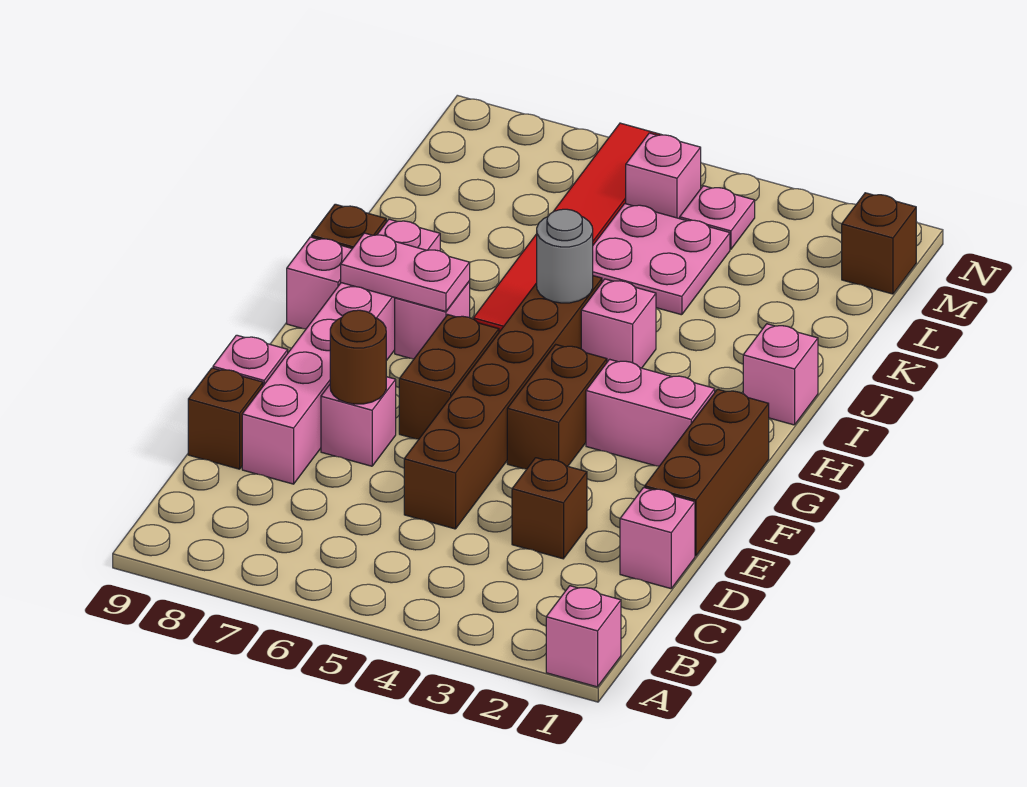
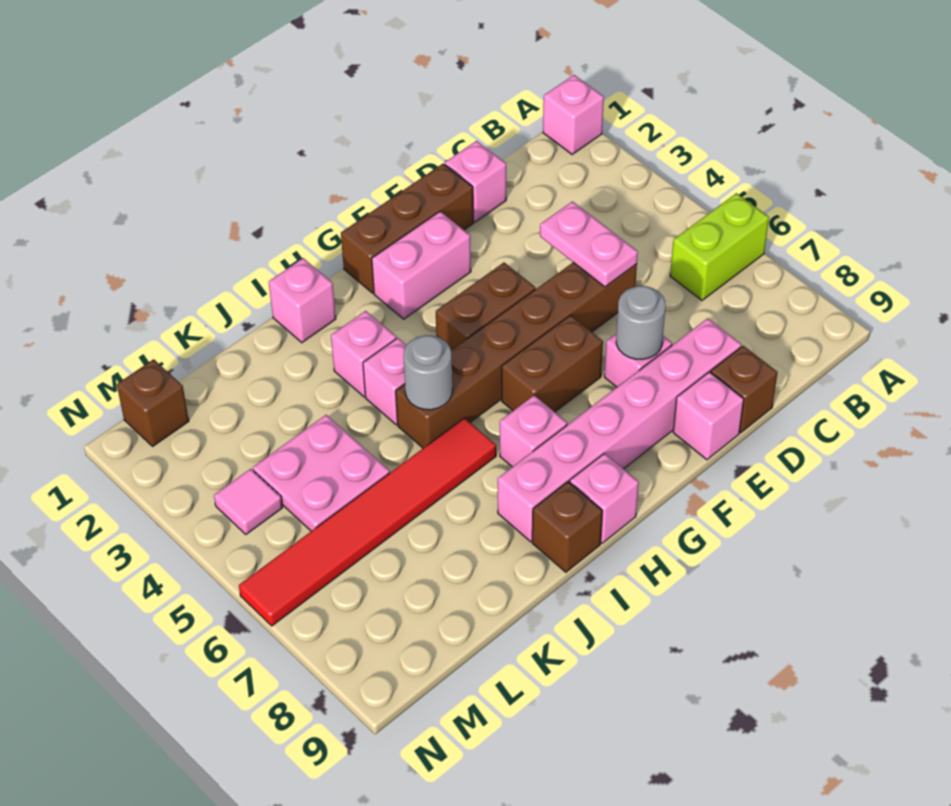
none -> lime brick A6:B6 level 1
brown brick D3 level 1 -> none
brown round brick E7 level 2 -> grey round brick E7 level 2
pink brick G2:G3 level 1 -> pink brick F2:G2 level 1
pink plate H7:H8 level 2 -> pink plate D4:D5 level 2
pink plate M4 level 1 -> pink tile M4 level 1
pink brick M5 level 1 -> pink brick I3 level 1

